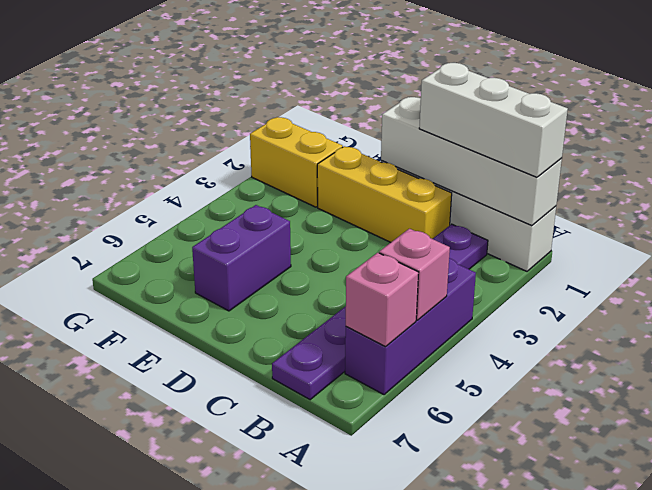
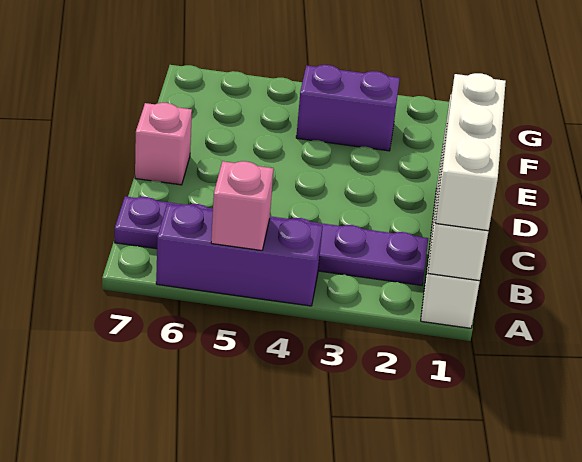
pink brick A6 level 2 -> pink brick D7 level 1
yellow brick C2:E2 level 1 -> none
purple brick E5:E6 level 1 -> purple brick F3:F4 level 1
yellow brick F2:G2 level 1 -> none

